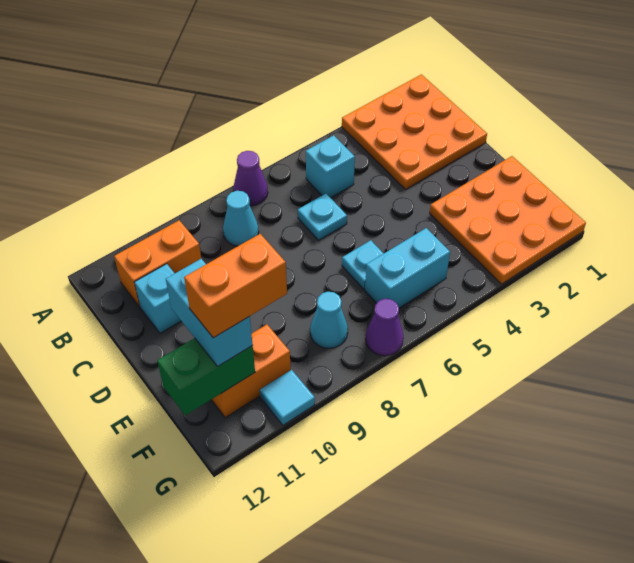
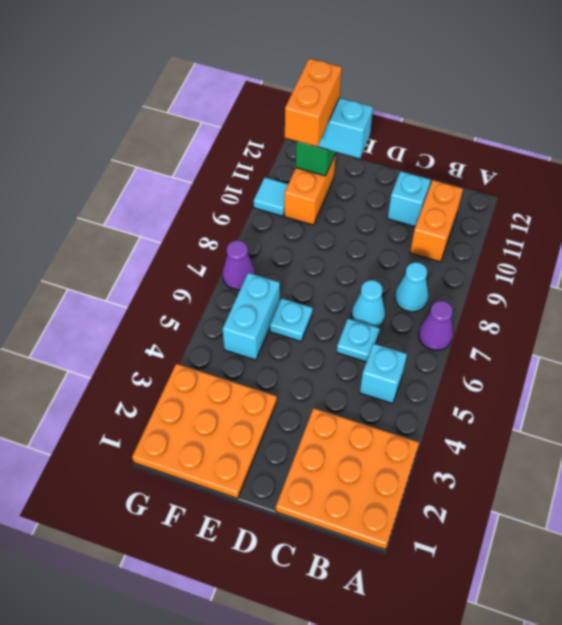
cyan cone F8 level 1 -> cyan cone C7 level 1

